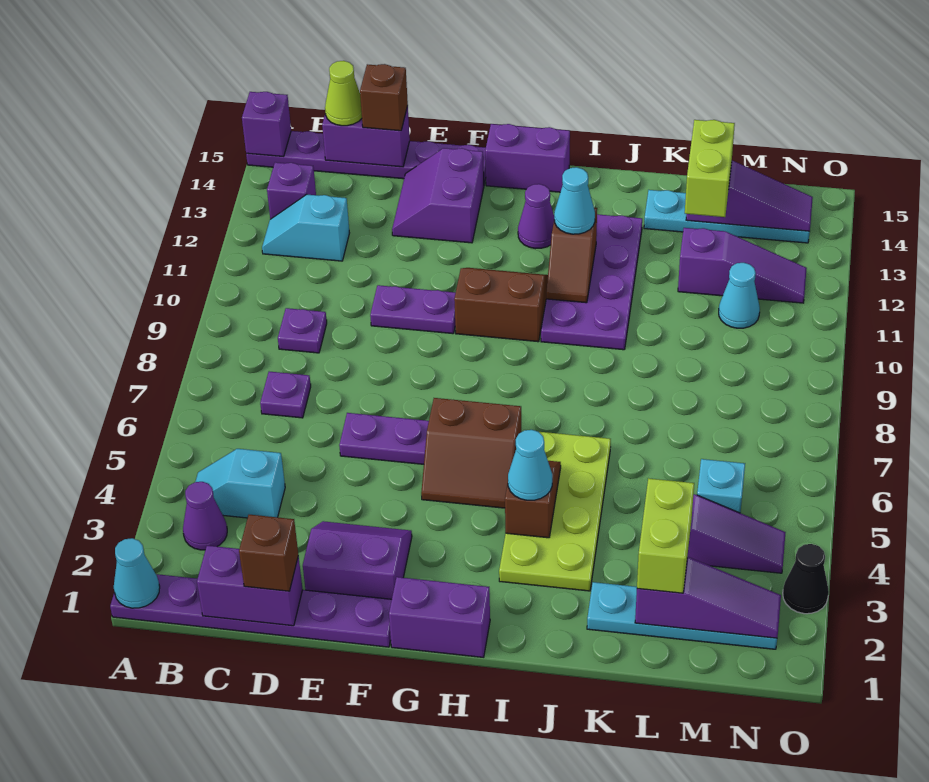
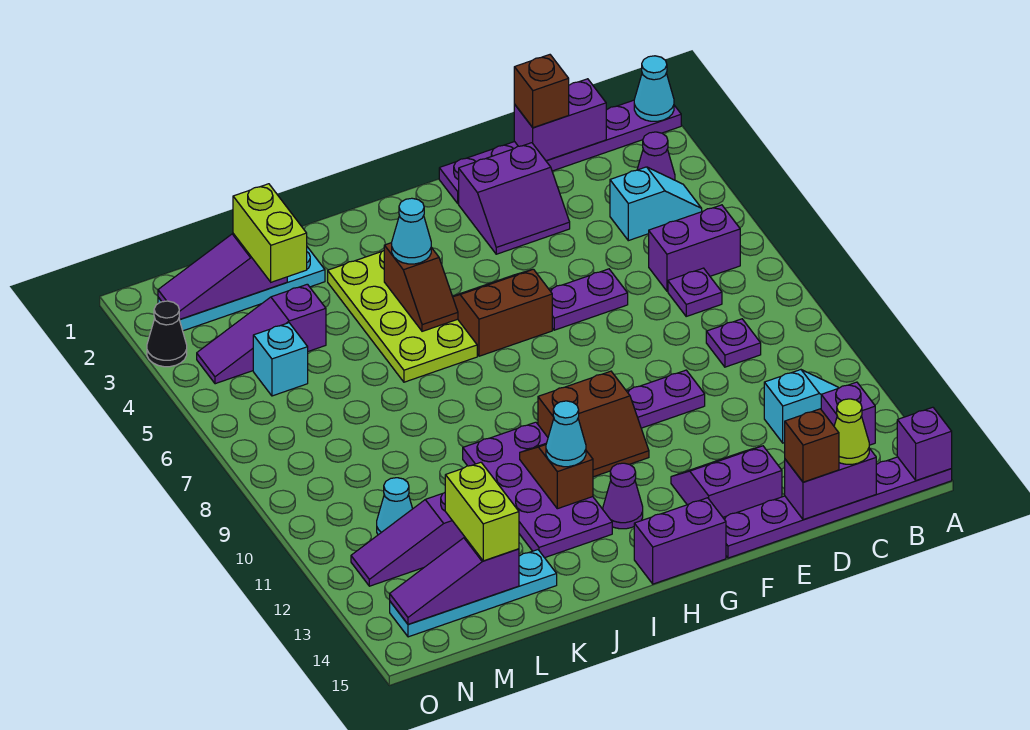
purple slope E13:F14 level 1 top F -> purple slope E13:F14 level 1 top 14
purple brick G1:H1 level 1 -> purple brick B6:C6 level 1

